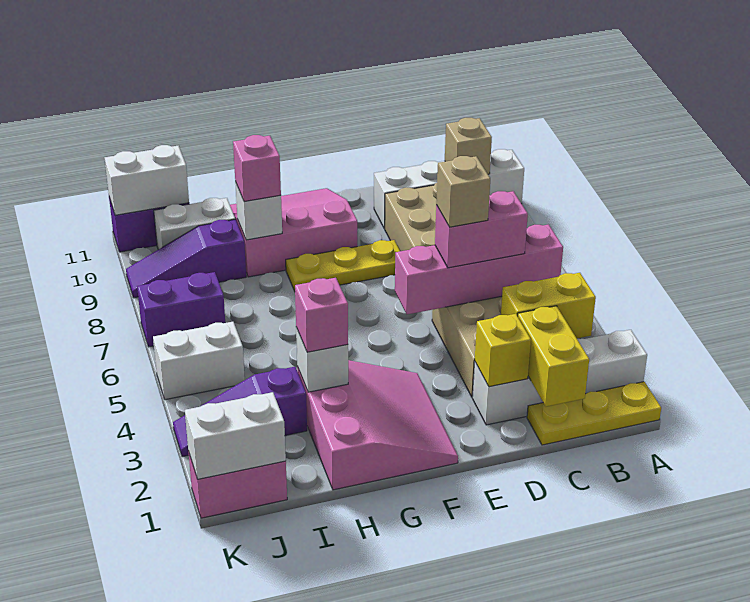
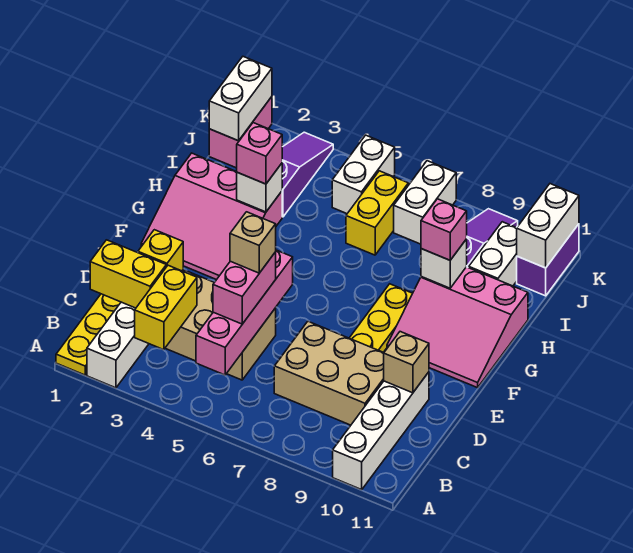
tan brick B10 level 2 -> tan brick D10 level 2
pink slope F9:H11 level 1 top 9 -> pink slope F9:H11 level 1 top H
none -> yellow brick I6:J6 level 1
purple brick J7:K7 level 1 -> white brick J7:K7 level 1

